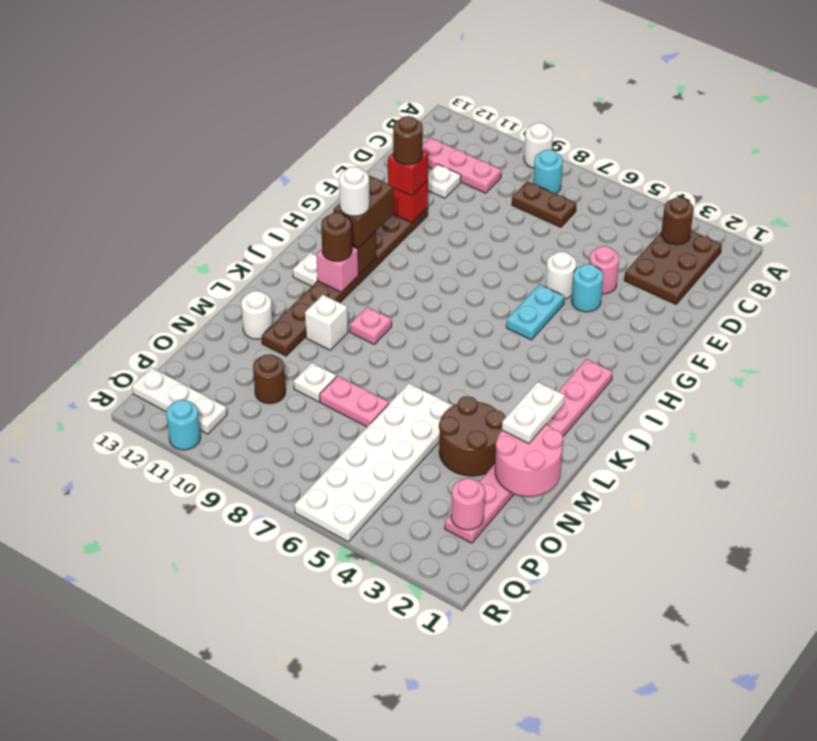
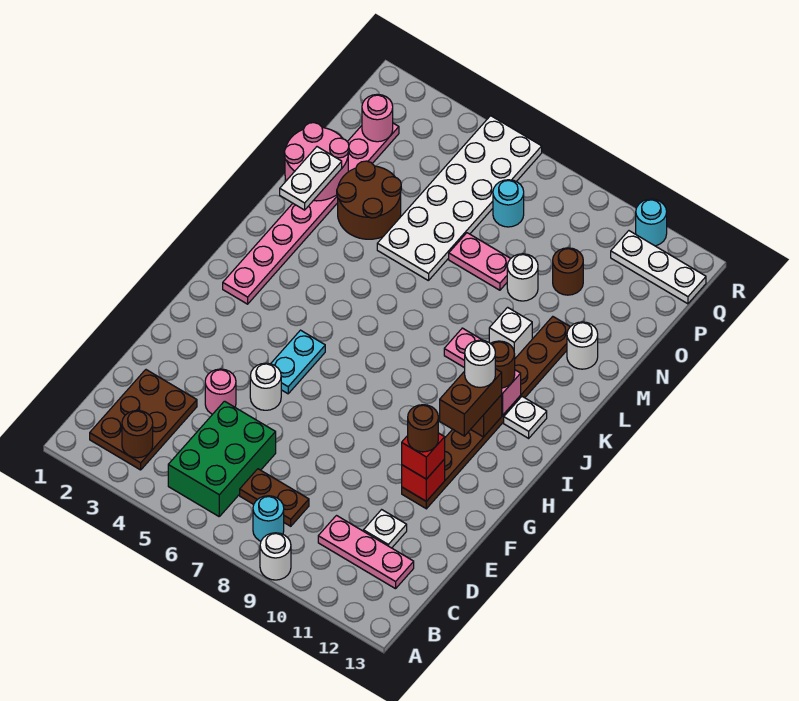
none -> green brick B5:D6 level 1
cyan round brick F4 level 1 -> cyan round brick P7 level 1
white plate N9 level 1 -> white round brick N9 level 1

